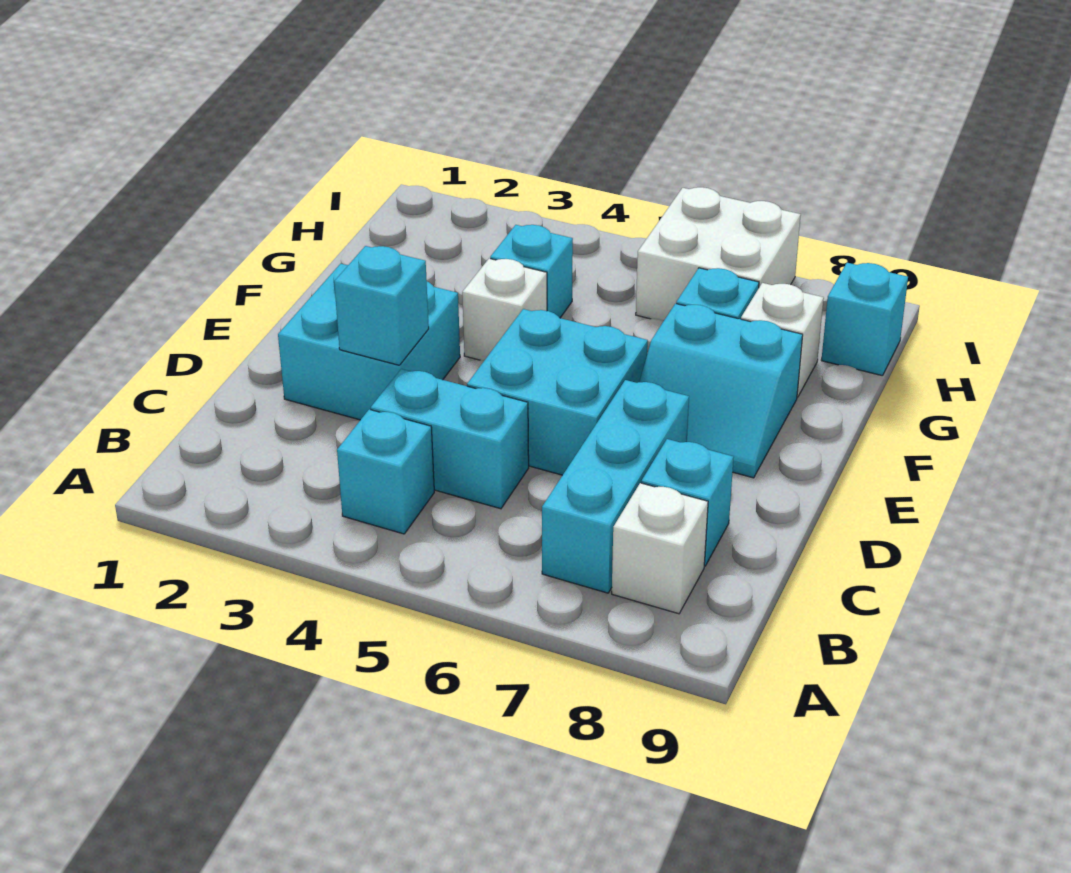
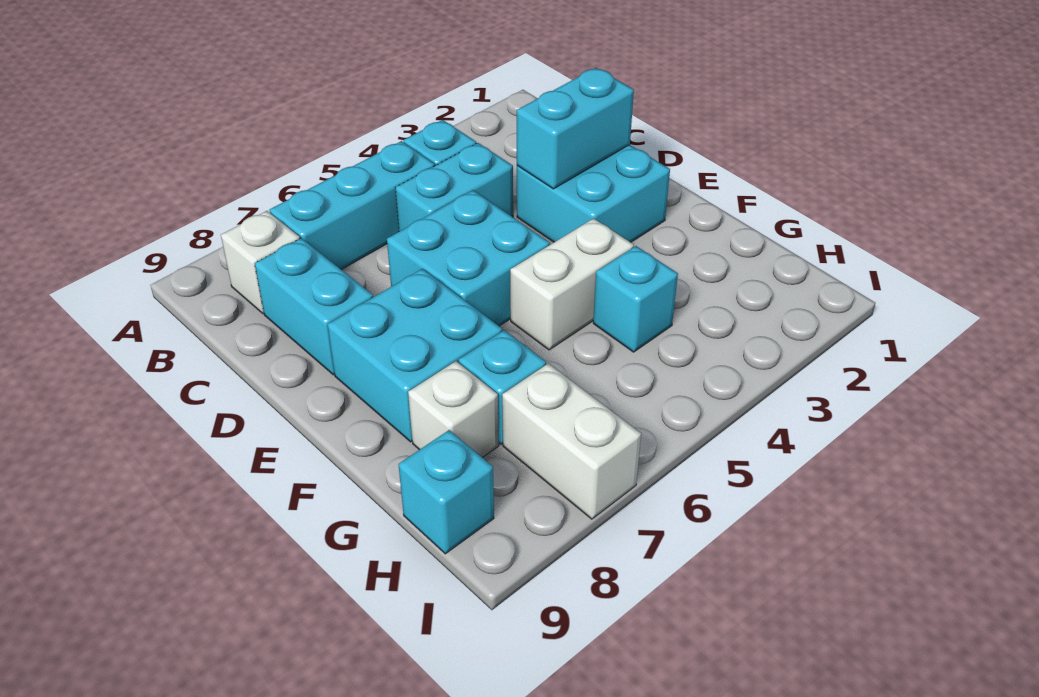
cyan brick B7:D7 level 1 -> cyan brick B5:B7 level 1
cyan brick C8 level 1 -> cyan brick C8:D8 level 1
cyan brick D3 level 2 -> cyan brick D2:D3 level 2
cyan slope E7:F8 level 1 top F -> cyan brick E7:F8 level 1
white brick F4 level 1 -> white brick F4:F5 level 1
white brick H6:I7 level 1 -> white brick H7:I7 level 1

